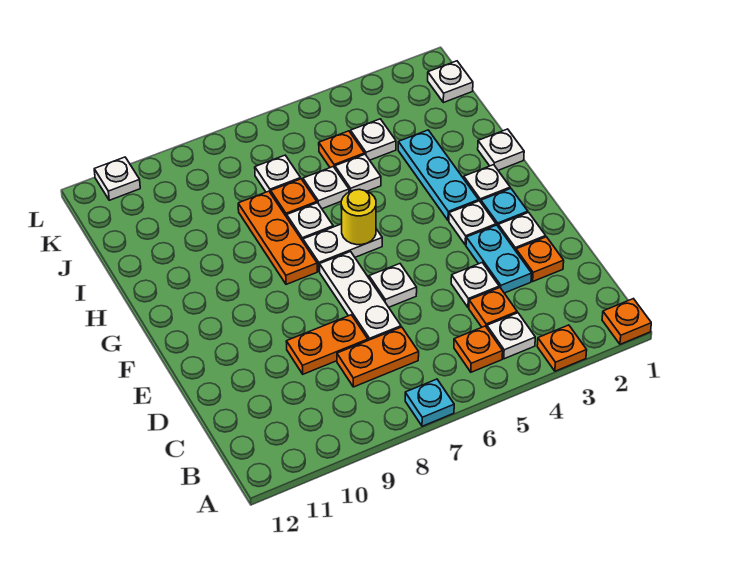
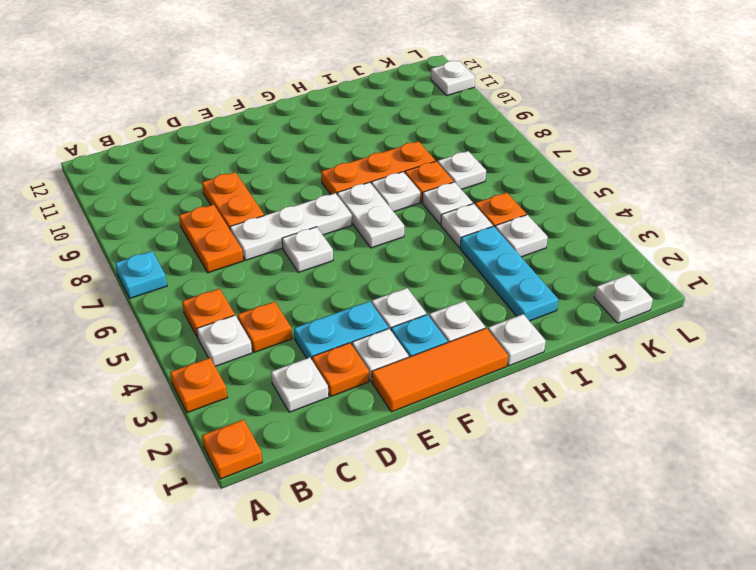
white plate D4 level 1 -> white plate C2 level 1
none -> orange tile E1:G1 level 1
cyan plate G3:I3 level 1 -> cyan plate I2:I4 level 1
yellow round brick G6 level 2 -> none

